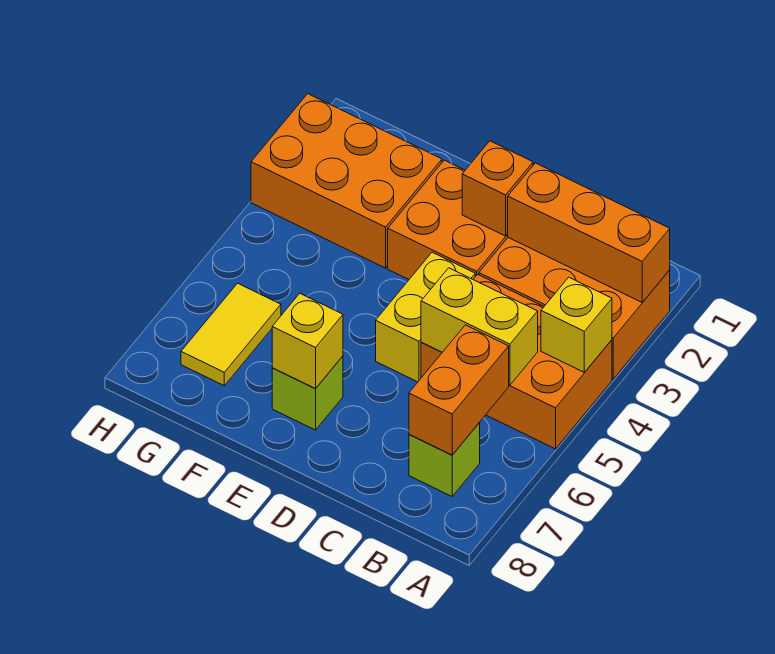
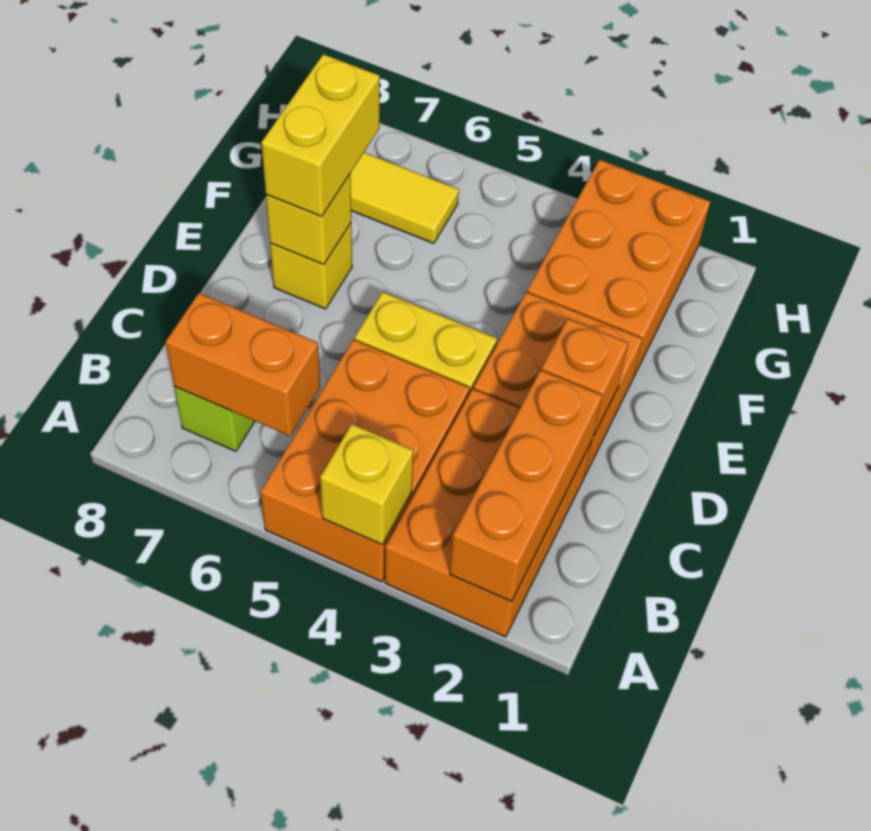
yellow brick B5:C5 level 2 -> yellow brick E7:F7 level 3
lime brick E7 level 1 -> yellow brick E7 level 1

